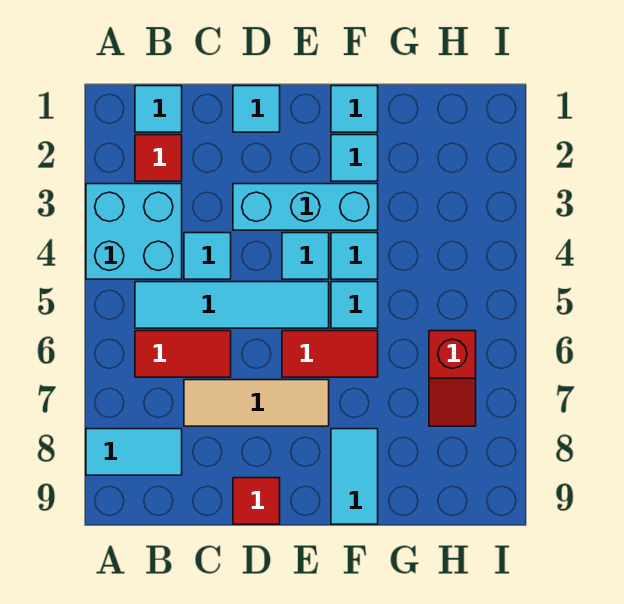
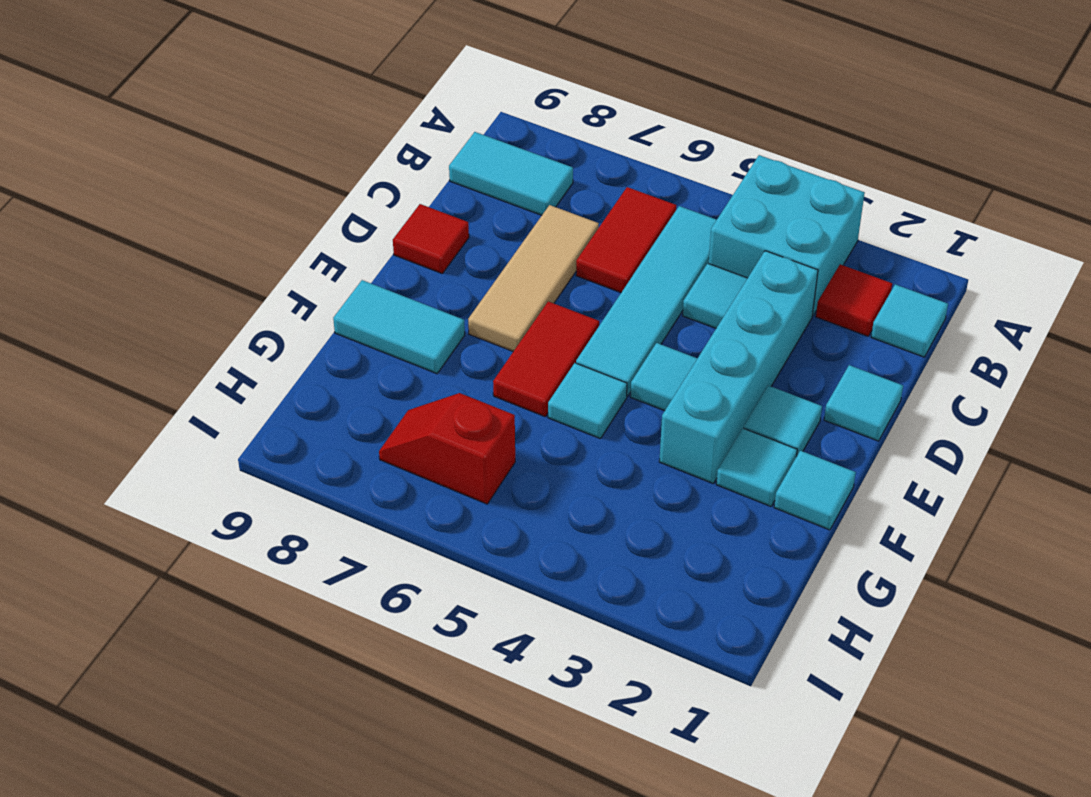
cyan tile A8:B8 level 1 -> cyan tile B8:B9 level 1
cyan brick D3:F3 level 1 -> cyan brick C3:F3 level 1
cyan tile F4 level 1 -> cyan tile E2 level 1

